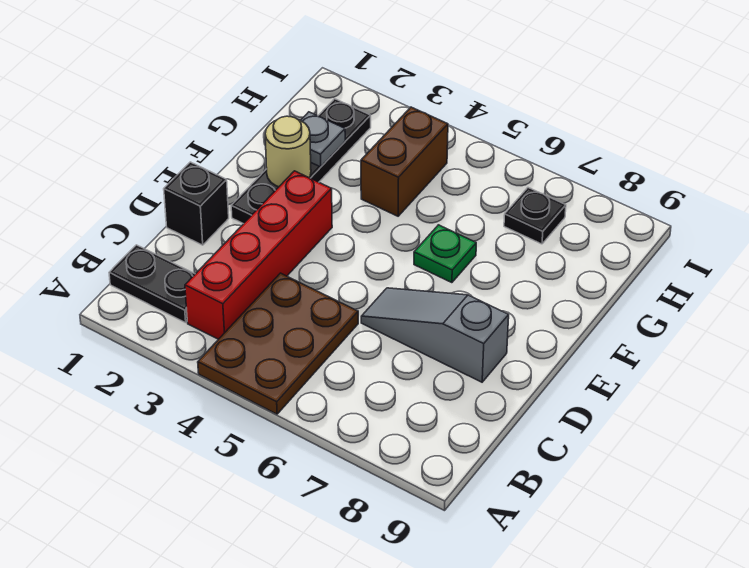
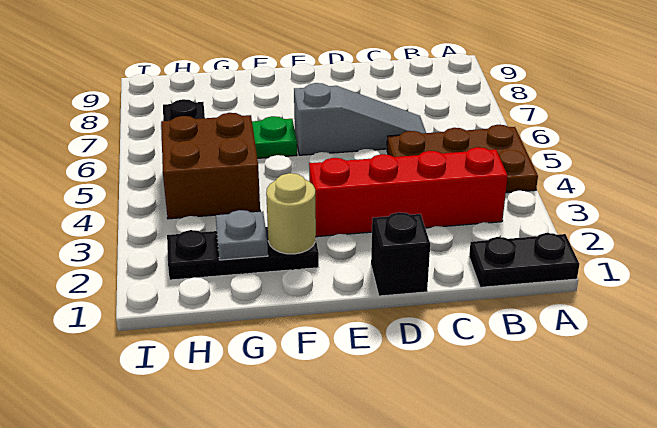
black plate B1:B2 level 1 -> black plate A1:B1 level 1
grey slope D6:D8 level 1 top 8 -> grey slope C6:E6 level 1 top E
black plate E2:H2 level 1 -> black plate F2:H2 level 1
brown brick G4:H4 level 1 -> brown brick G4:H5 level 1

